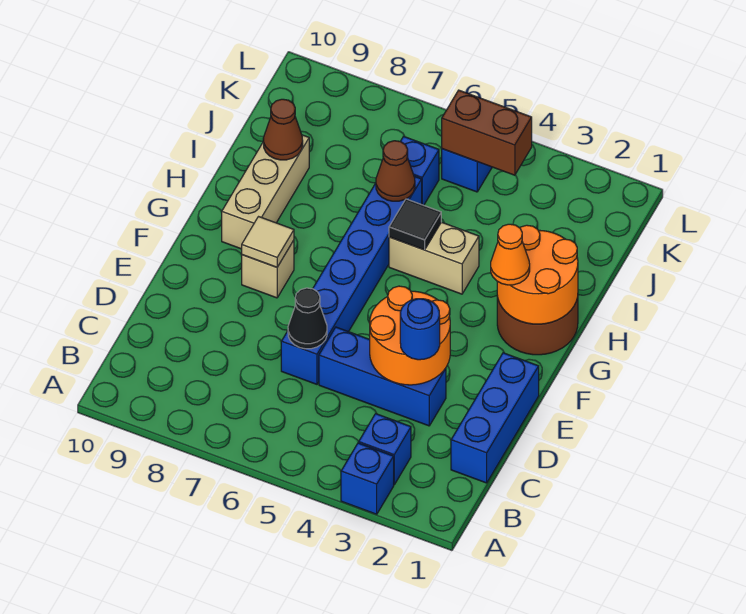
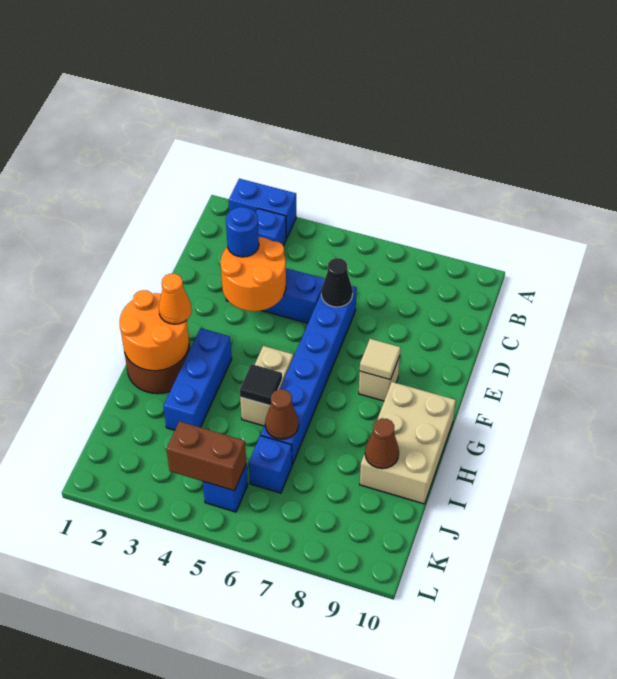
blue brick A3 level 1 -> blue brick A2:A3 level 1
blue brick C1:E1 level 1 -> blue brick G3:I3 level 1
tan brick G9:I9 level 1 -> tan brick G9:I10 level 1
tan brick H4:H5 level 1 -> tan brick G5:H5 level 1

